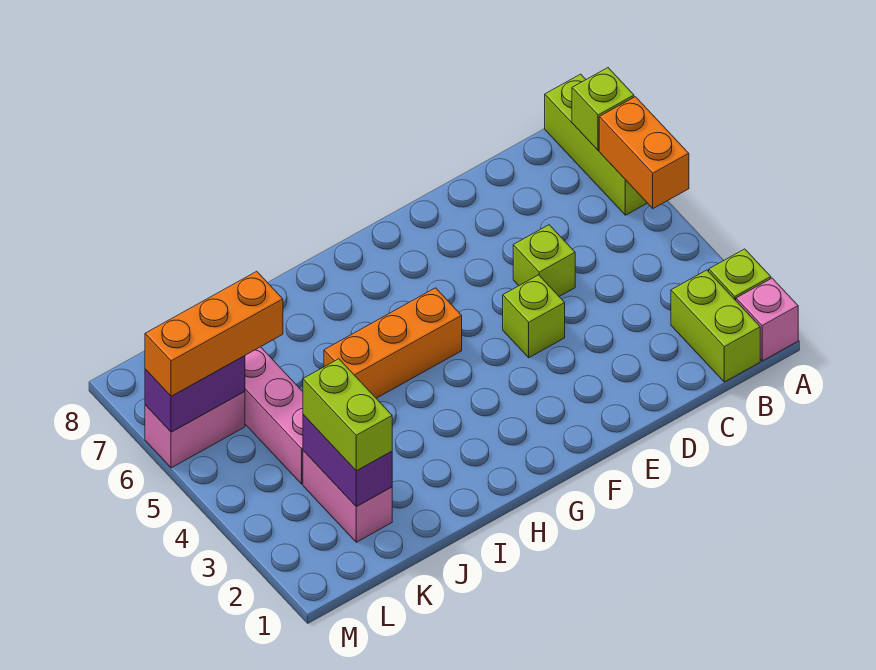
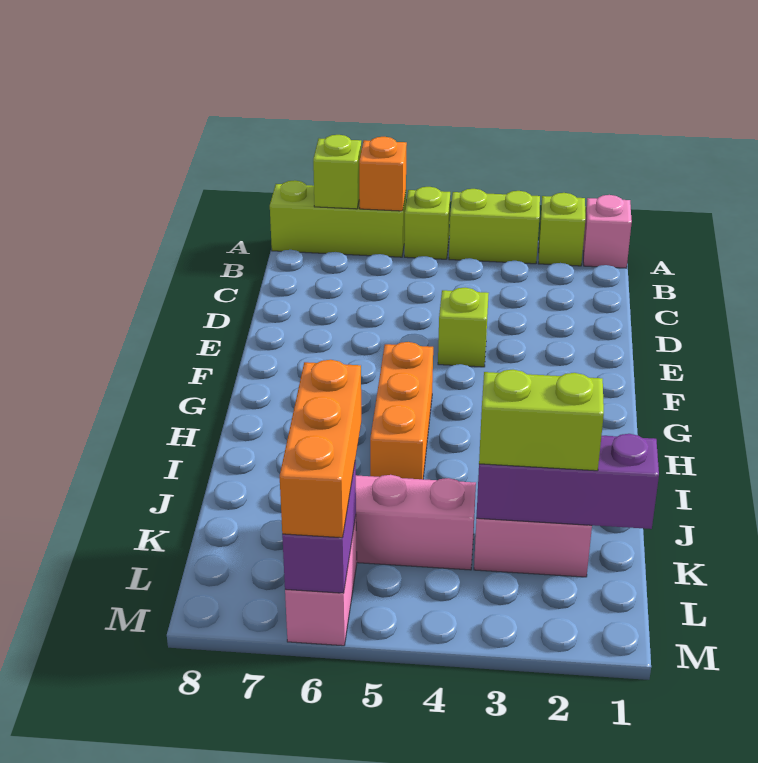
orange brick A5:A6 level 2 -> orange brick A6 level 2
lime brick B1:B2 level 1 -> lime brick A3:A4 level 1
lime brick D5 level 1 -> lime brick A5 level 1
purple brick K2:K3 level 2 -> purple brick K1:K3 level 2

